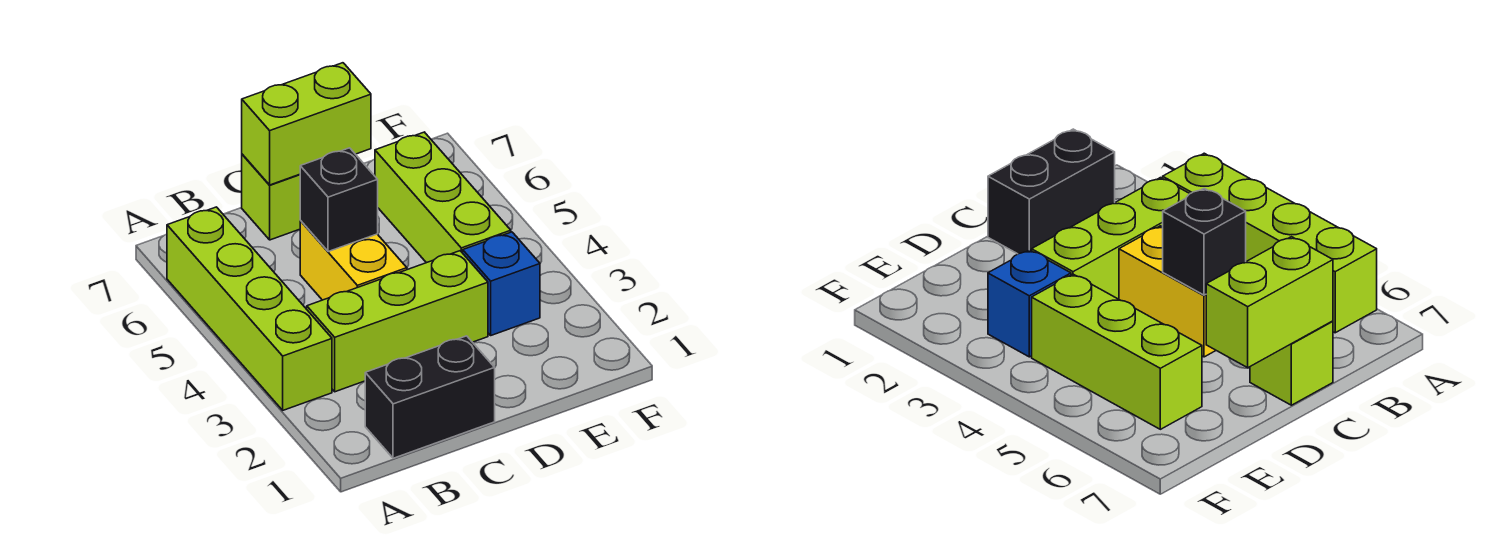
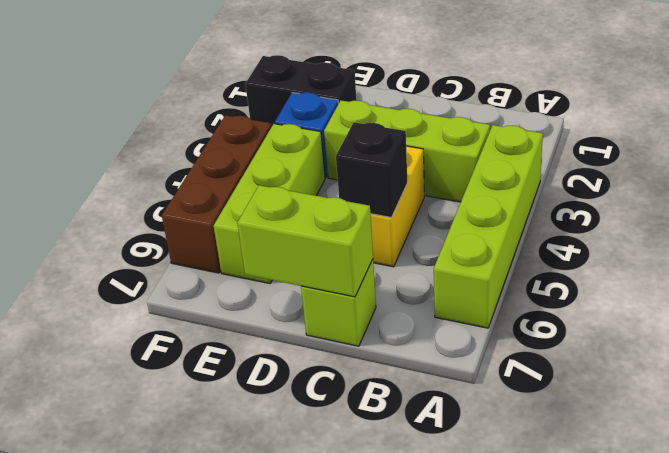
black brick B1:C1 level 1 -> black brick E2:F2 level 1
none -> brown brick F4:F6 level 1

